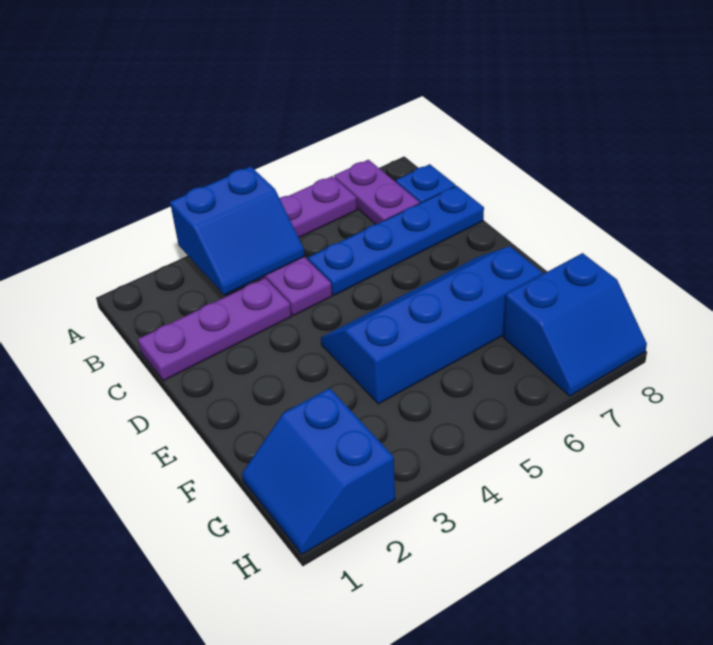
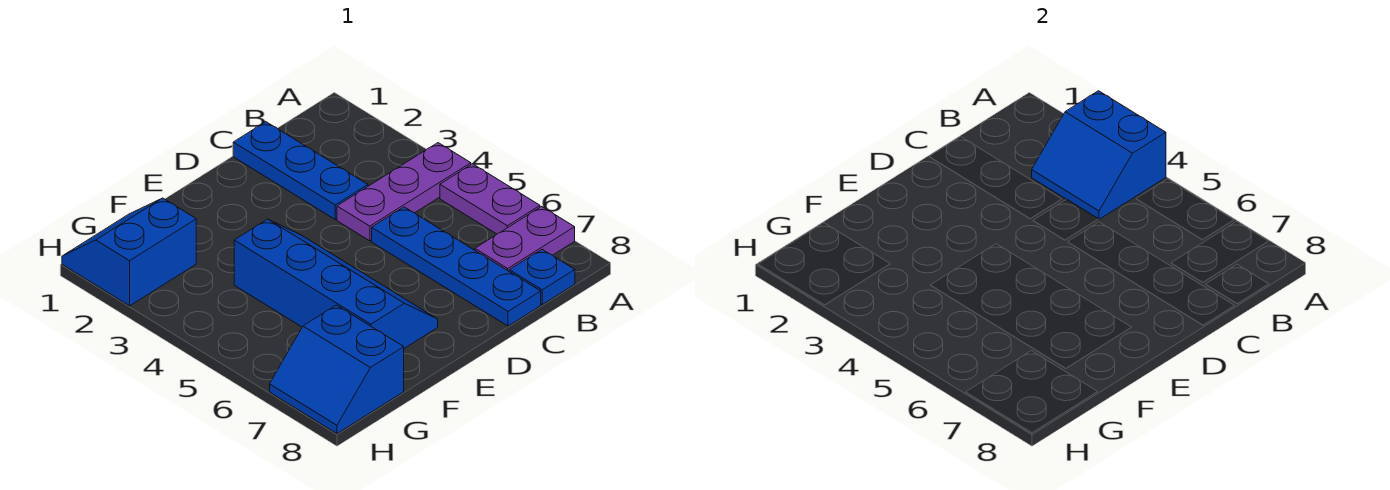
purple plate C1:C3 level 1 -> blue plate C1:C3 level 1

